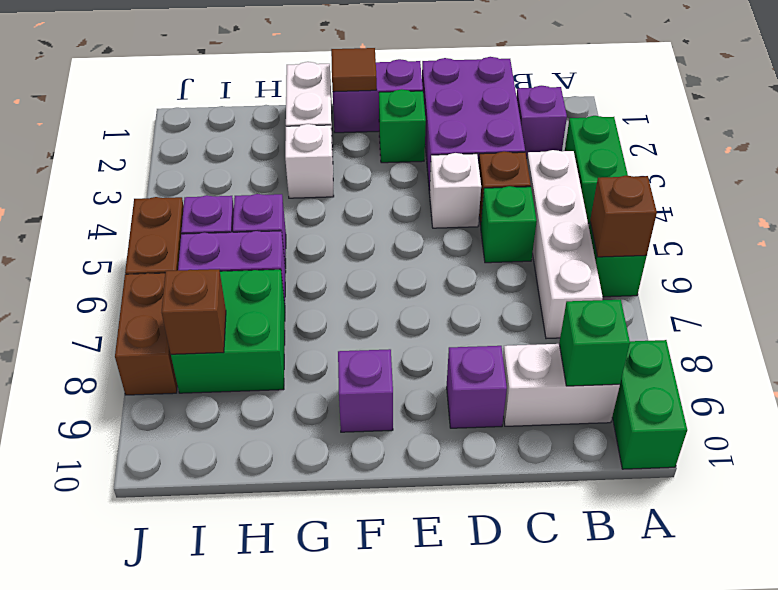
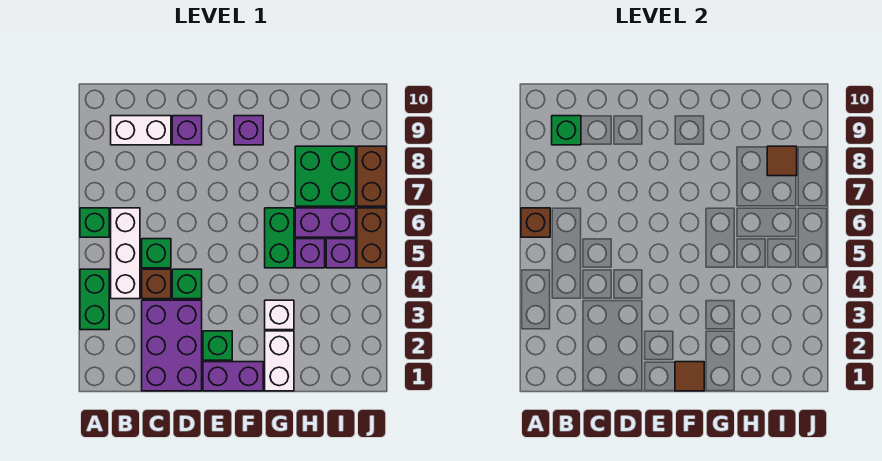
green brick A9:A10 level 1 -> green brick G5:G6 level 1
purple brick B2 level 1 -> none
white brick B4:B7 level 1 -> white brick B4:B6 level 1
white brick D4 level 1 -> green brick D4 level 1
brown brick I8 level 2 -> brown tile I8 level 2

